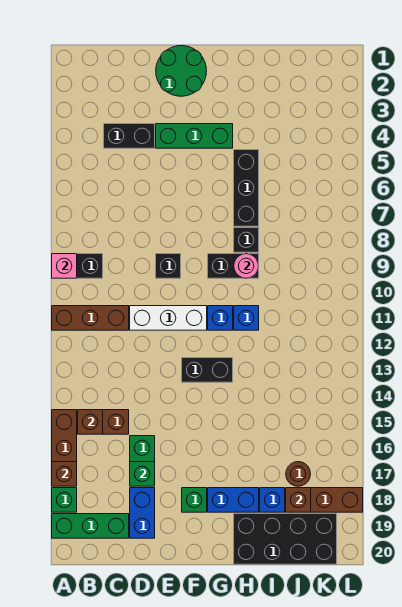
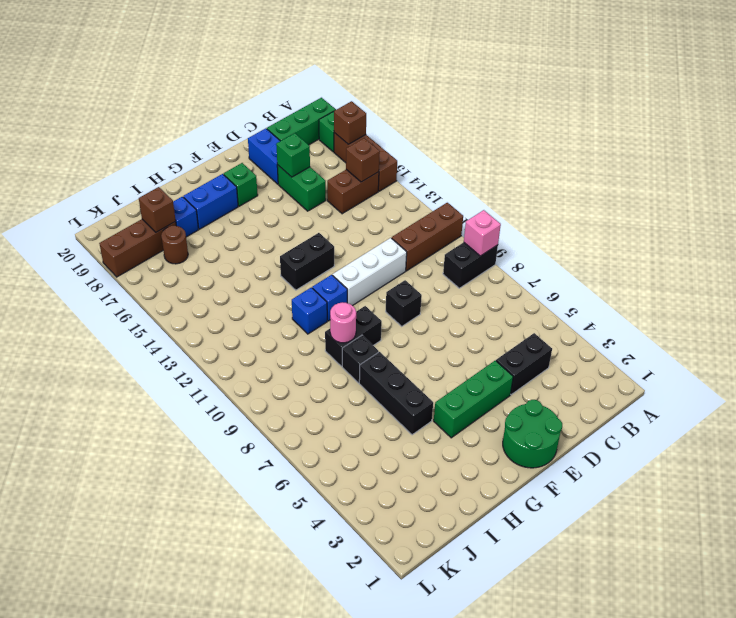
black brick H19:K20 level 1 -> none

